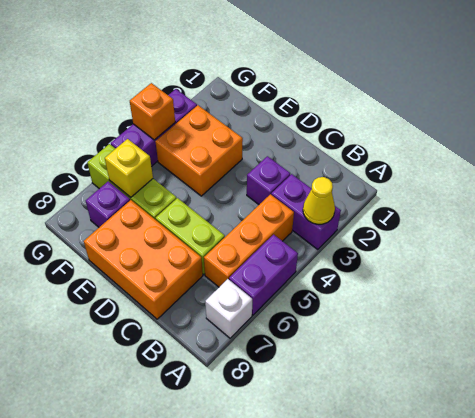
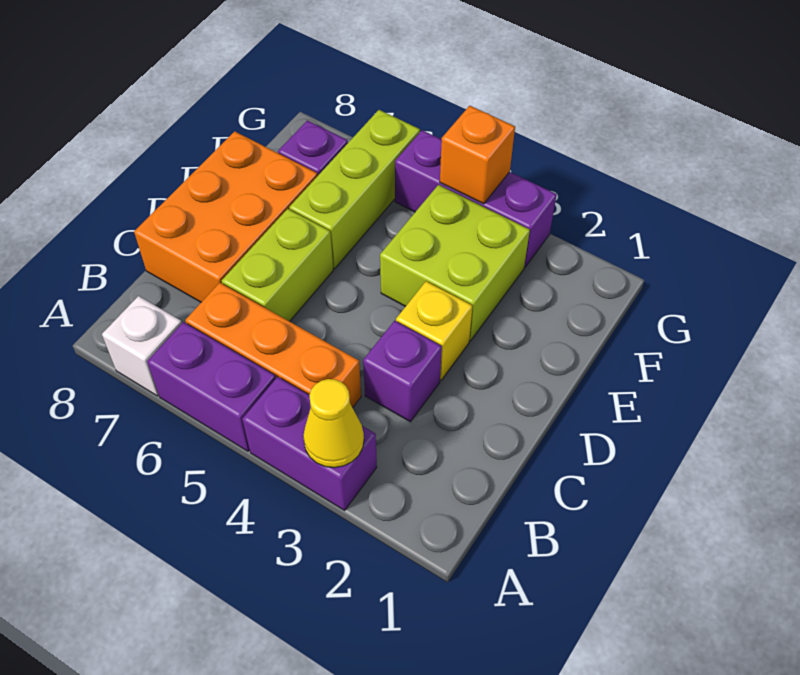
purple brick A3:B3 level 1 -> purple brick A3:A4 level 1
orange brick E3:F4 level 1 -> lime brick E3:F4 level 1
yellow brick F6 level 2 -> yellow brick D3 level 1

